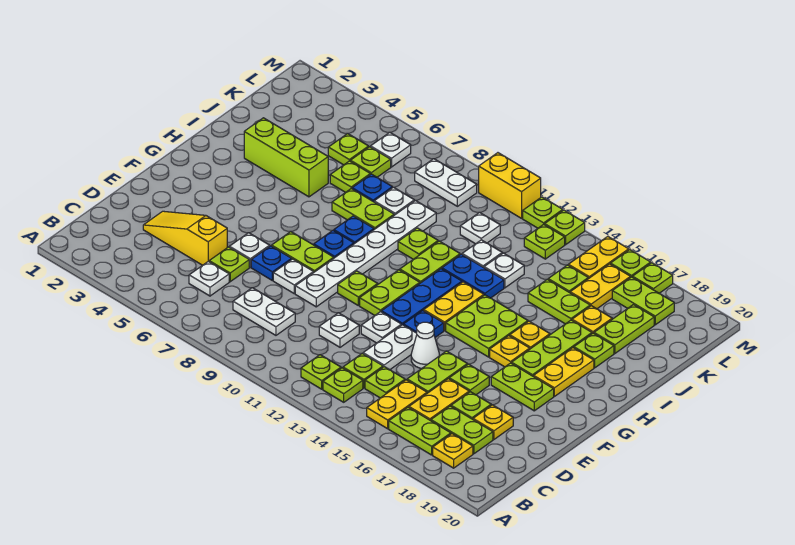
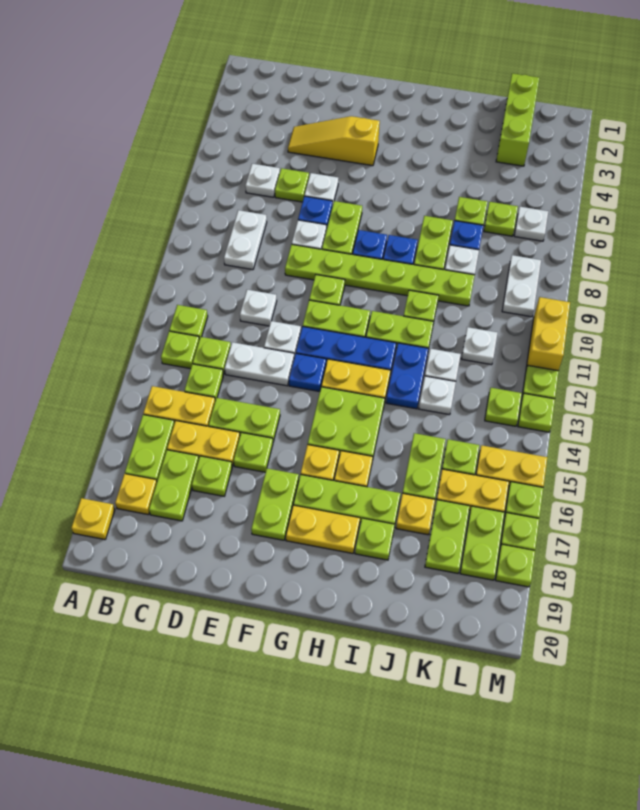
yellow slope D3:D5 level 1 top 5 -> yellow slope D4:F4 level 1 top F
yellow plate D18 level 1 -> yellow plate A19 level 1
white plate E9:J9 level 1 -> lime plate E9:J9 level 1
white cone E14 level 1 -> none
lime brick I3:I5 level 1 -> lime brick K1:K3 level 1
lime plate J18:K18 level 1 -> lime plate K17:K18 level 1
lime plate K5 level 1 -> lime plate M18 level 1

